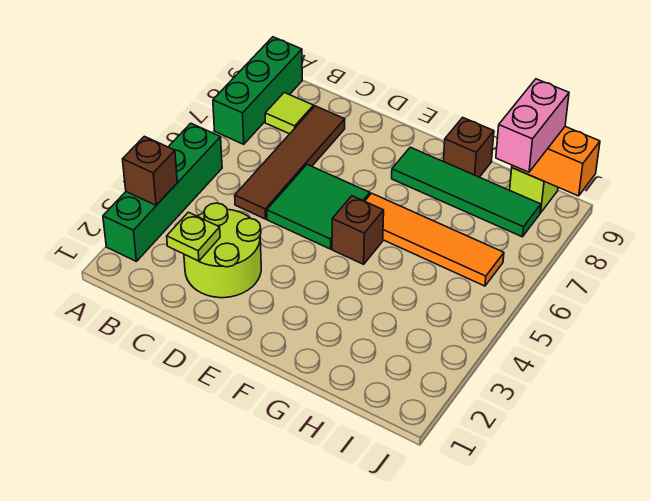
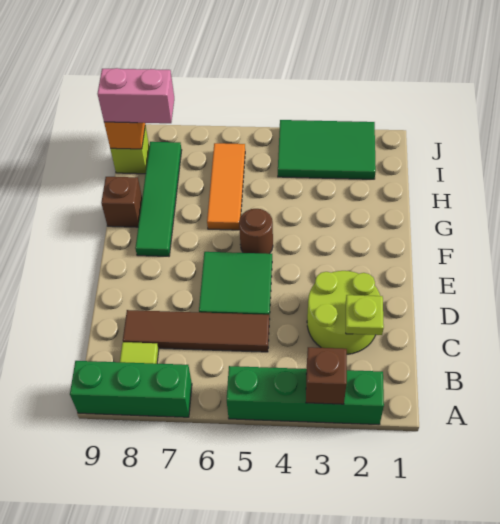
brown brick F5 level 1 -> brown round brick F5 level 1
orange tile F6:I6 level 1 -> orange tile G6:I6 level 1
none -> green tile I2:J4 level 1

